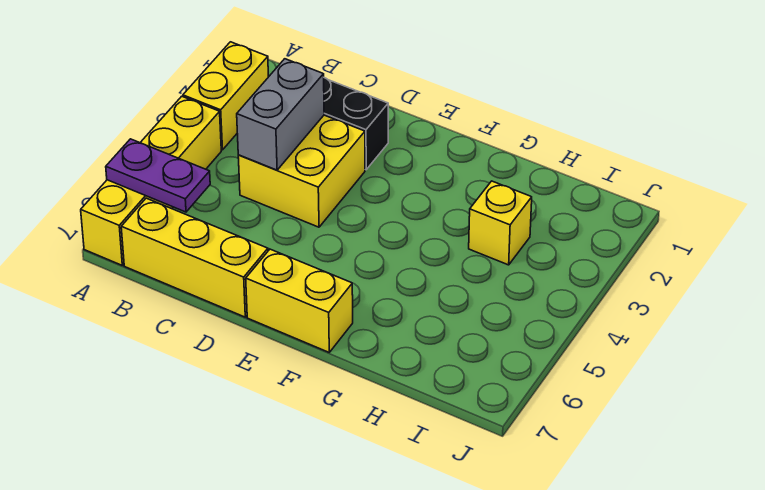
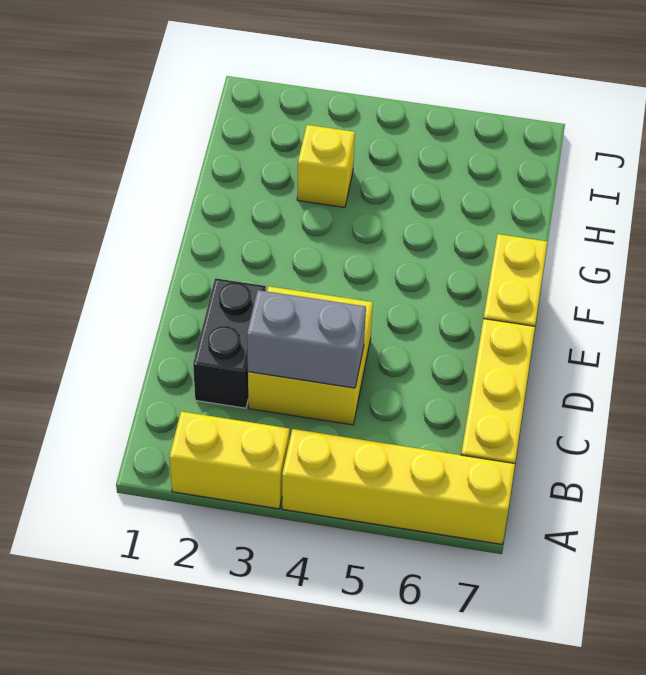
purple plate A6:B6 level 2 -> none

